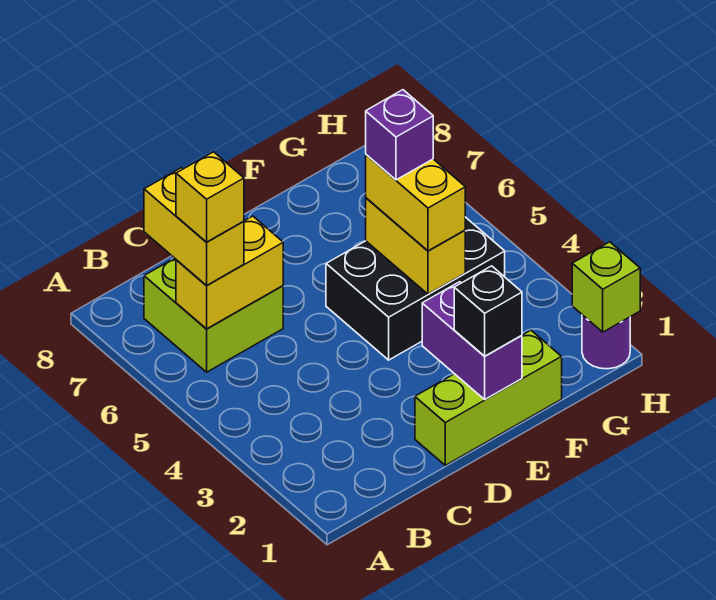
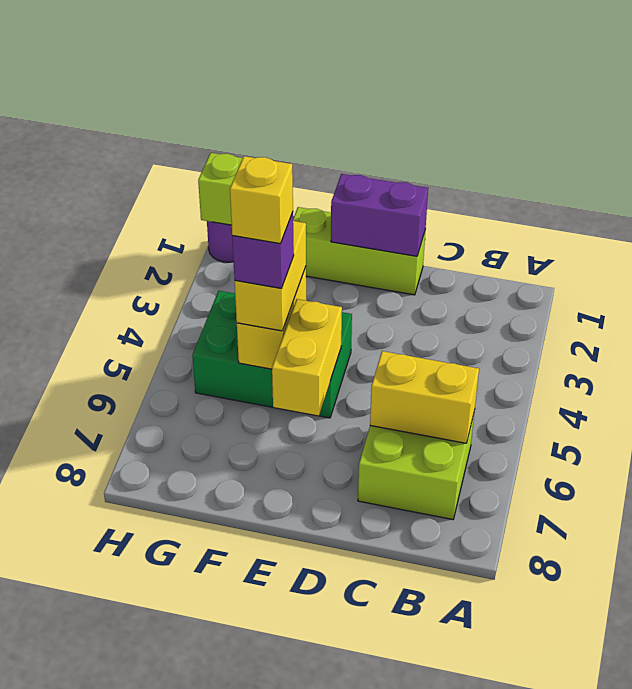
yellow brick B6:B7 level 3 -> yellow brick E5:E6 level 2
yellow brick B6 level 4 -> yellow brick F5 level 5
purple brick E1:E2 level 2 -> purple brick D1:E1 level 2
black brick E1 level 3 -> none
black brick E4:G5 level 1 -> green brick E4:G5 level 1

